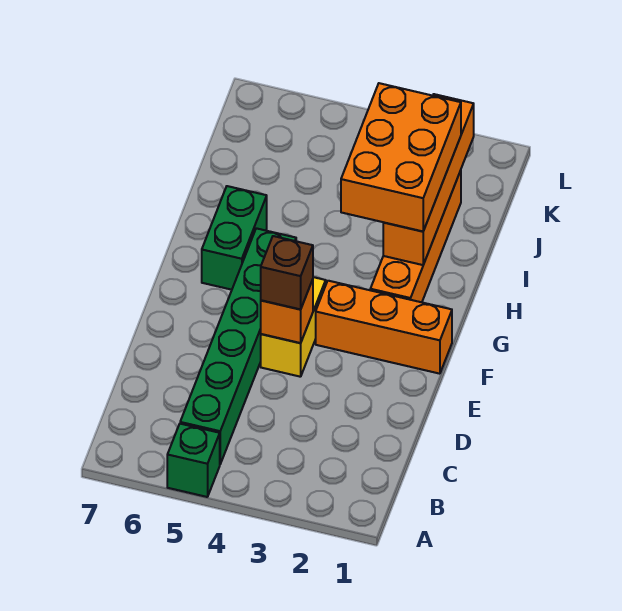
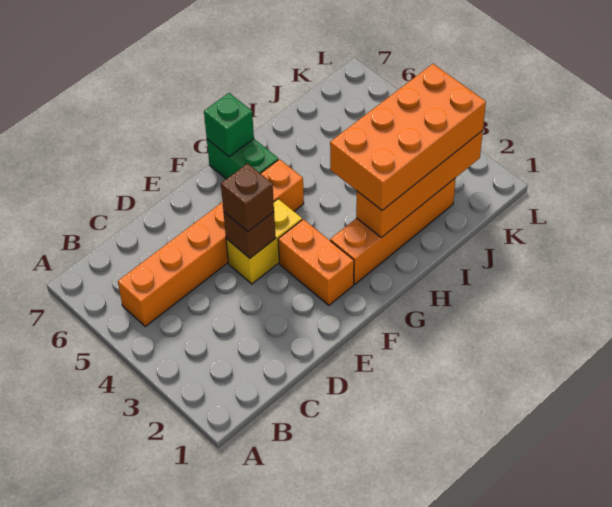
green brick A5 level 1 -> green brick G7 level 2
green brick B5:G5 level 1 -> orange brick B5:G5 level 1
orange brick E4 level 2 -> brown brick E4 level 2
orange brick F1:F3 level 1 -> orange brick F2:F3 level 1
green brick G6:H6 level 1 -> green brick G6:G7 level 1
orange brick H2:J3 level 3 -> orange brick H2:K3 level 3

